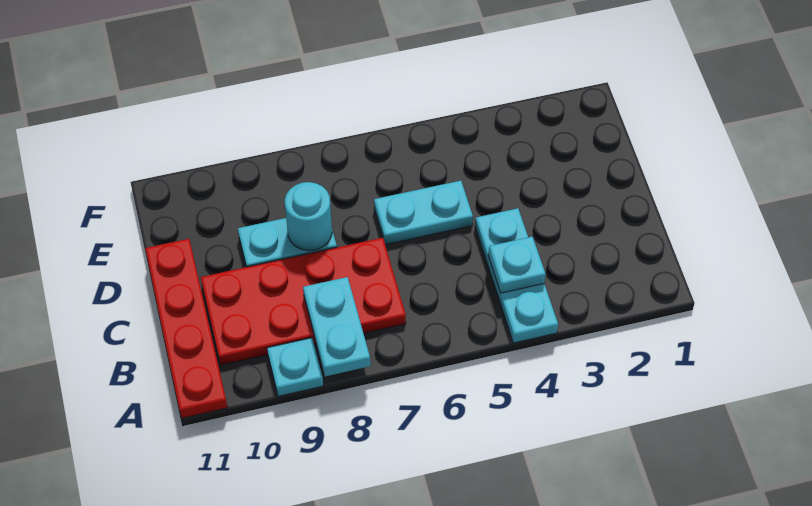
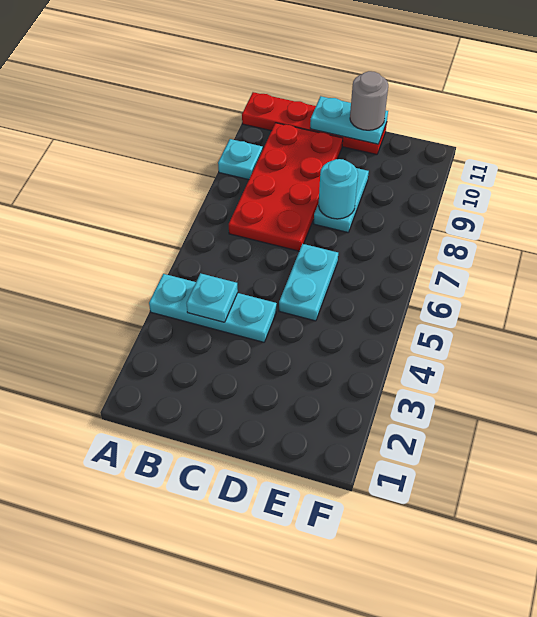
cyan plate A8:B8 level 2 -> cyan plate C11:D11 level 2
none -> grey round brick D11 level 3

